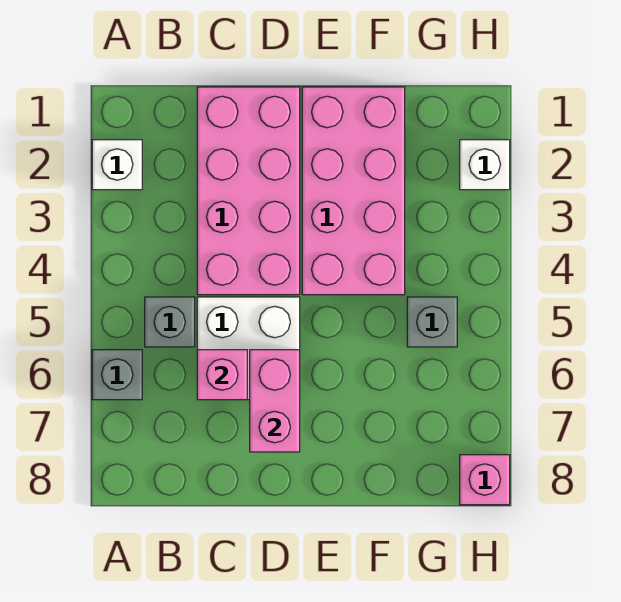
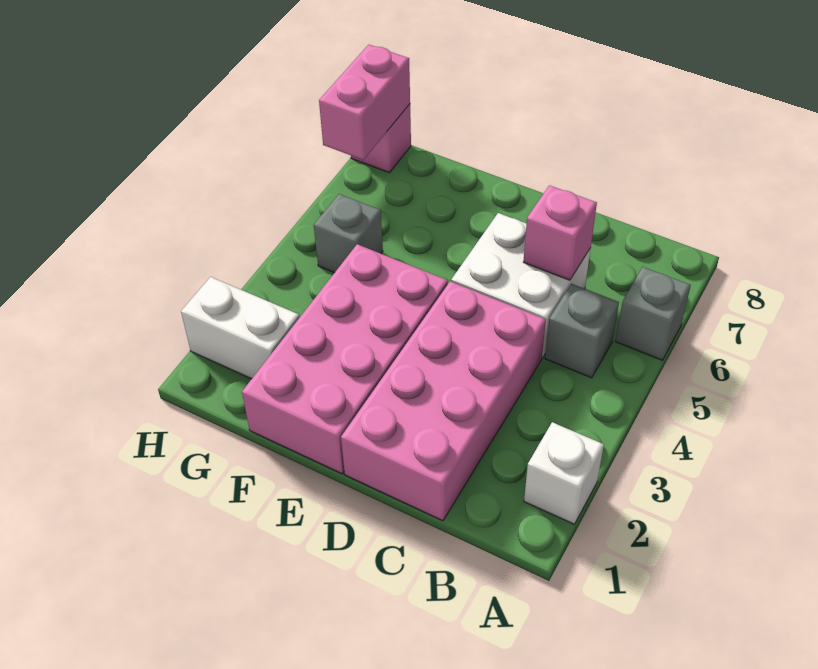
pink brick D6:D7 level 2 -> pink brick H7:H8 level 2
white brick H2 level 1 -> white brick G2:H2 level 1

